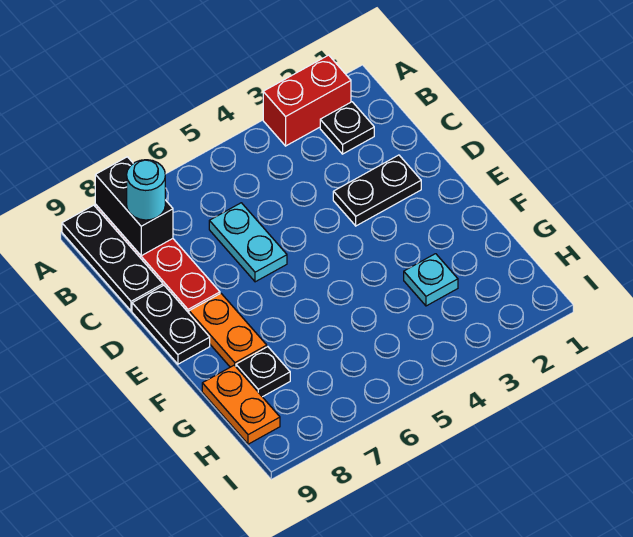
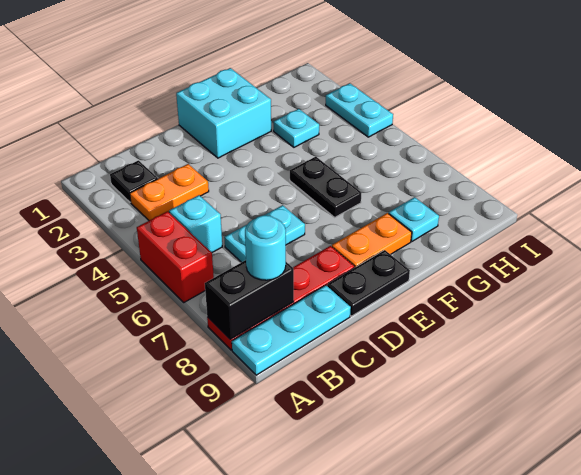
red brick A2:A3 level 1 -> red brick A5:A6 level 1
black plate A9:C9 level 1 -> cyan plate A9:C9 level 1
none -> cyan brick B5 level 1
black plate D2:D3 level 1 -> black plate F5:F6 level 1
none -> cyan brick E1:F2 level 1
black plate G8 level 1 -> cyan plate G8 level 1
orange plate G9:H9 level 1 -> orange plate B3:C3 level 1
none -> cyan plate I3:I4 level 1

